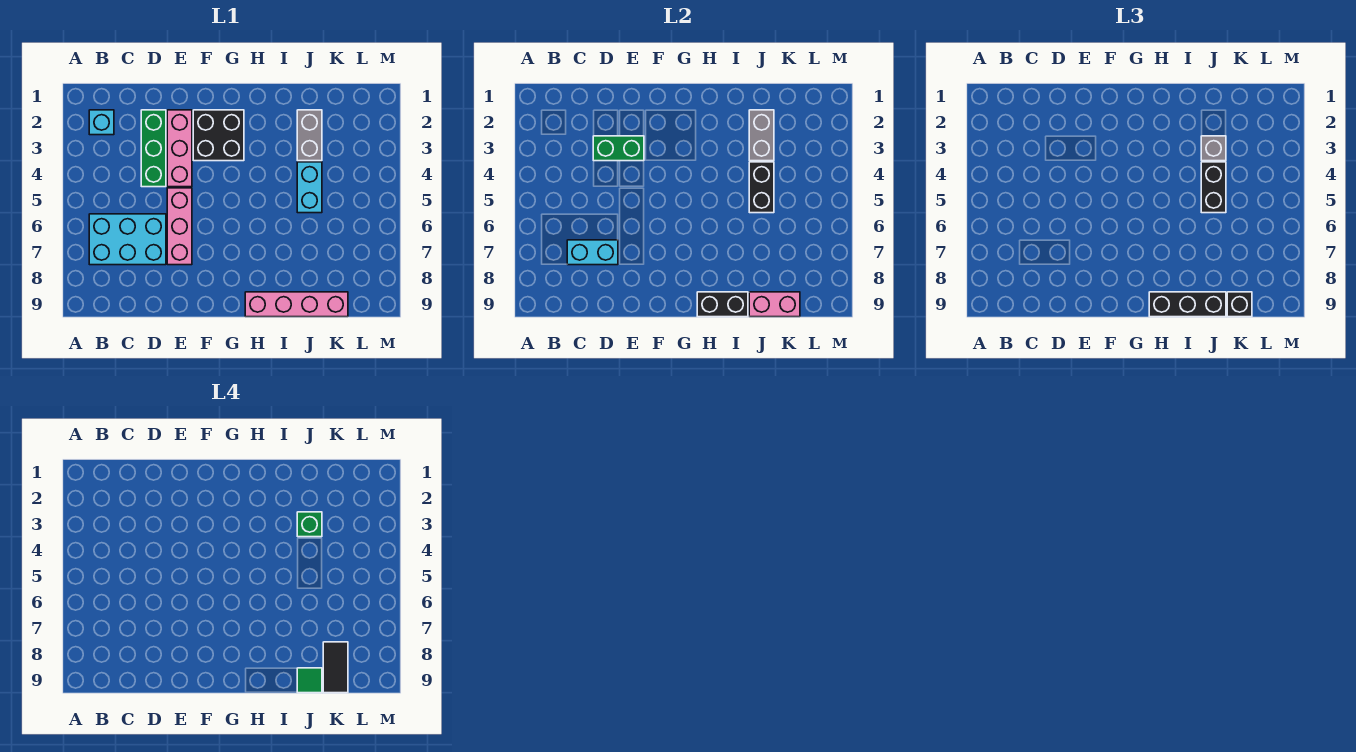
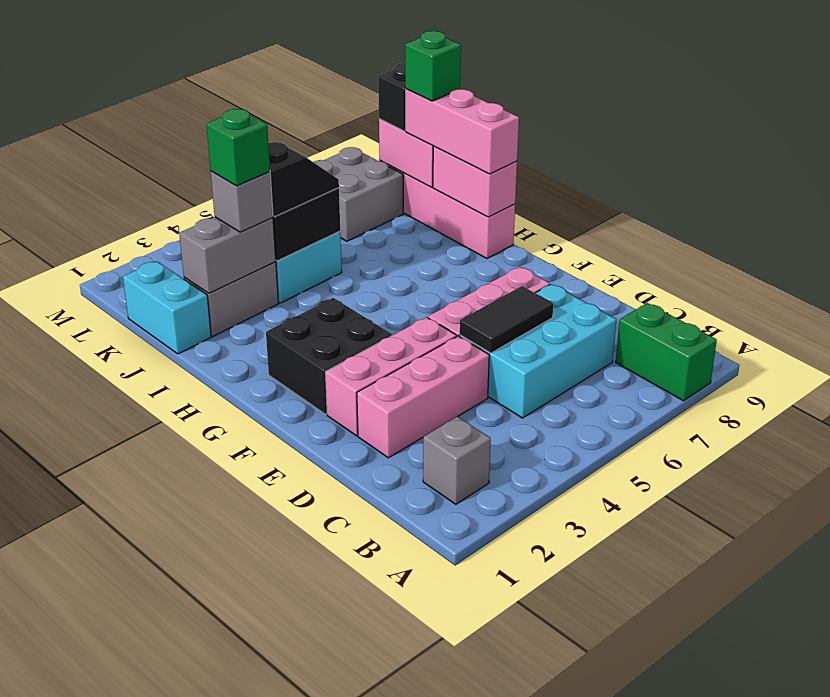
cyan brick B2 level 1 -> grey brick B2 level 1
cyan brick B6:D7 level 1 -> cyan brick C5:D7 level 1
cyan brick C7:D7 level 2 -> cyan brick J1:K1 level 1
green brick D2:D4 level 1 -> pink brick D2:D4 level 1
green brick D3:E3 level 2 -> green brick A8:B8 level 1
black brick H9:I9 level 2 -> pink brick H9:I9 level 2
black brick H9:J9 level 3 -> pink brick H9:J9 level 3
black brick J4:J5 level 3 -> black slope J4:J5 level 3 top 4
green tile J9 level 4 -> green brick J9 level 4
none -> grey brick K7:L8 level 1
black tile K8:K9 level 4 -> black tile D5:D6 level 2

